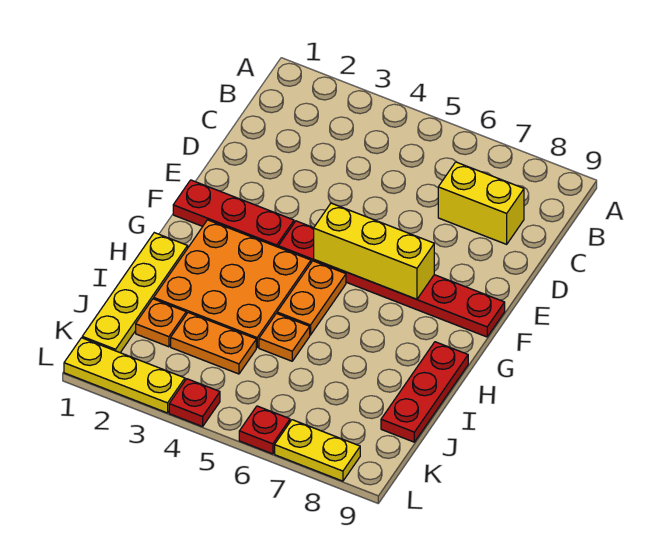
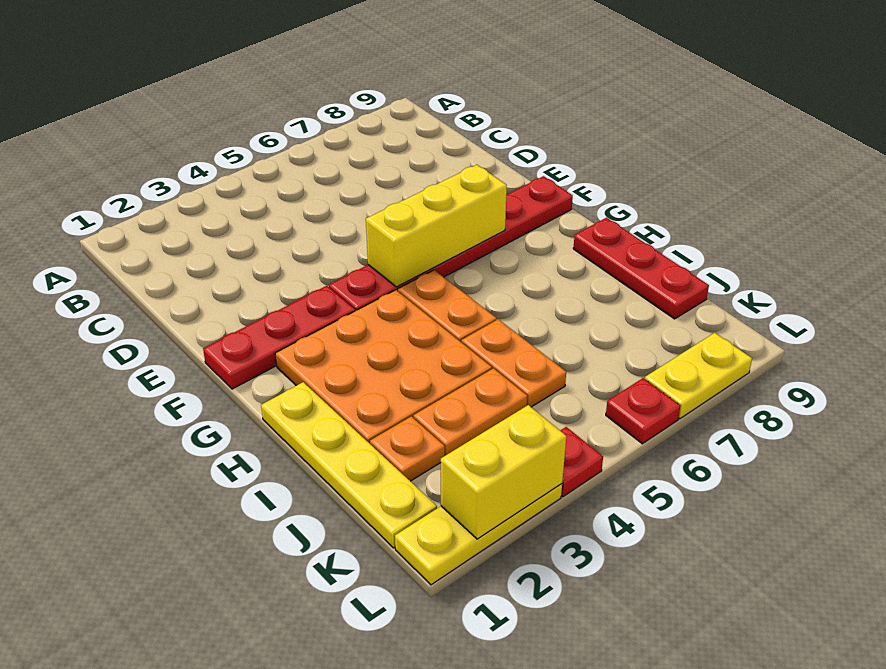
yellow brick C7:C8 level 1 -> yellow brick L2:L3 level 2
orange plate I5 level 1 -> orange plate I5:J5 level 1

